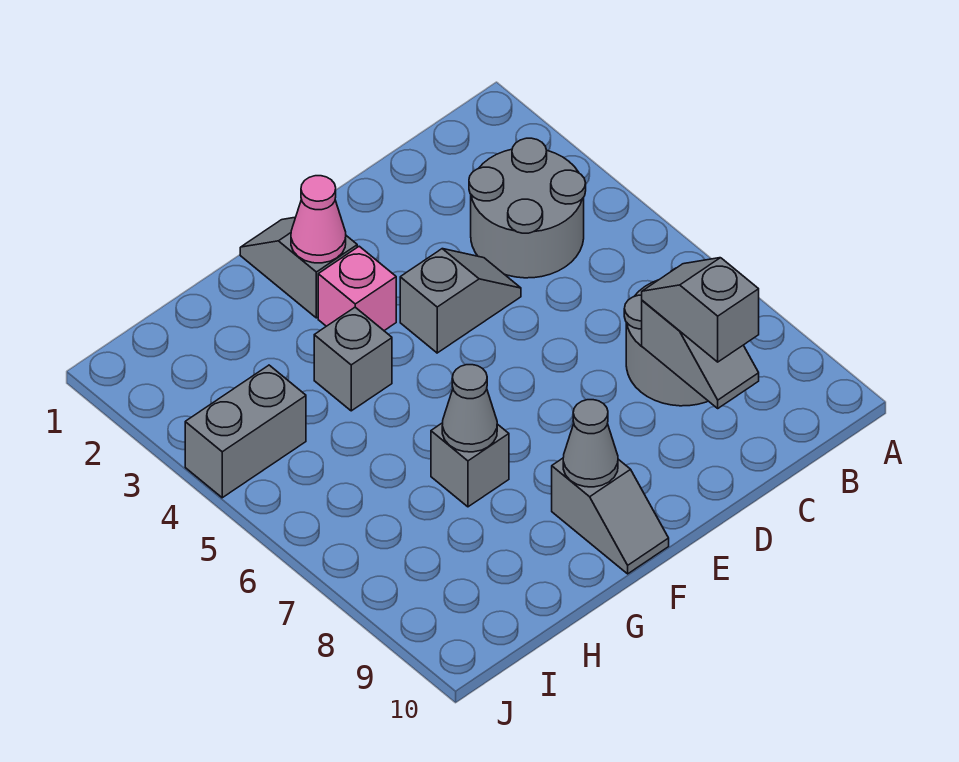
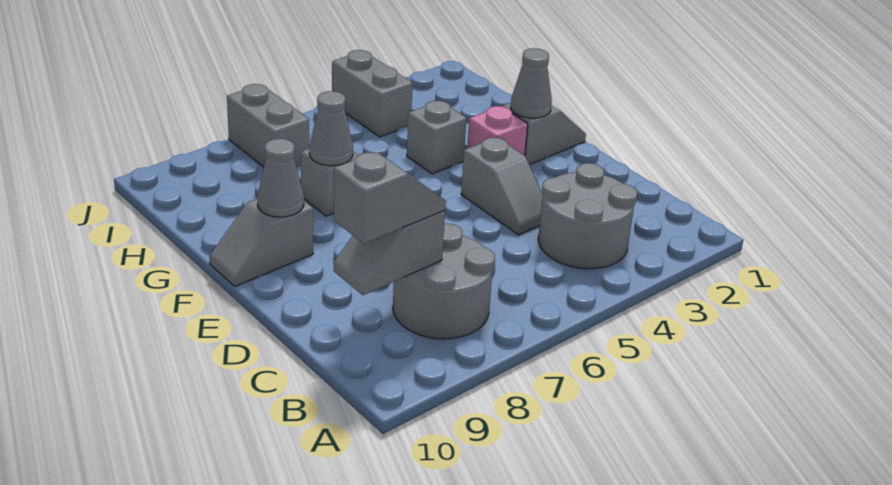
pink cone F2 level 2 -> grey cone F2 level 2
none -> grey brick I7:J7 level 1

